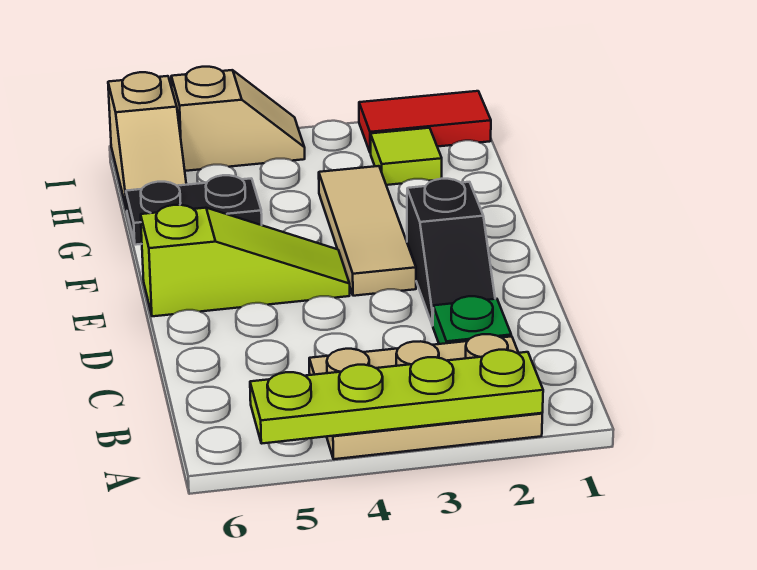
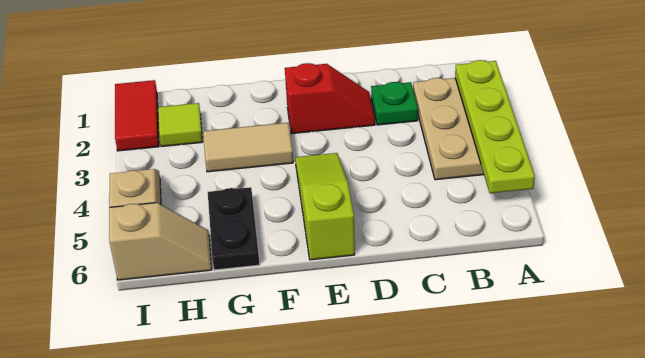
black slope D2:E2 level 1 top E -> red slope D2:E2 level 1 top E
tan tile E3:G3 level 1 -> tan tile F3:G3 level 1

